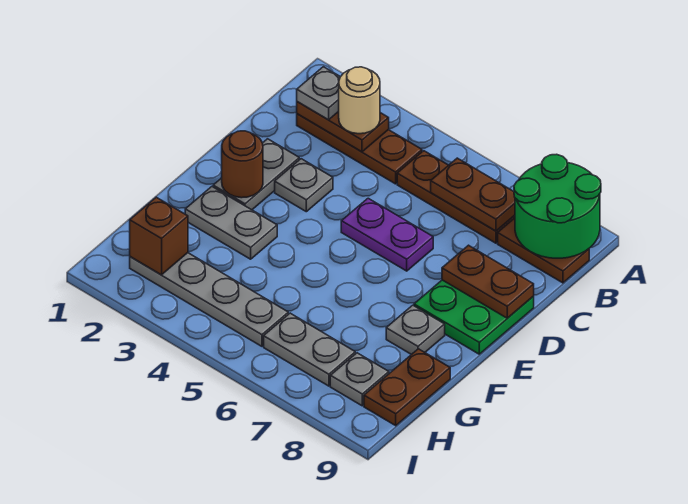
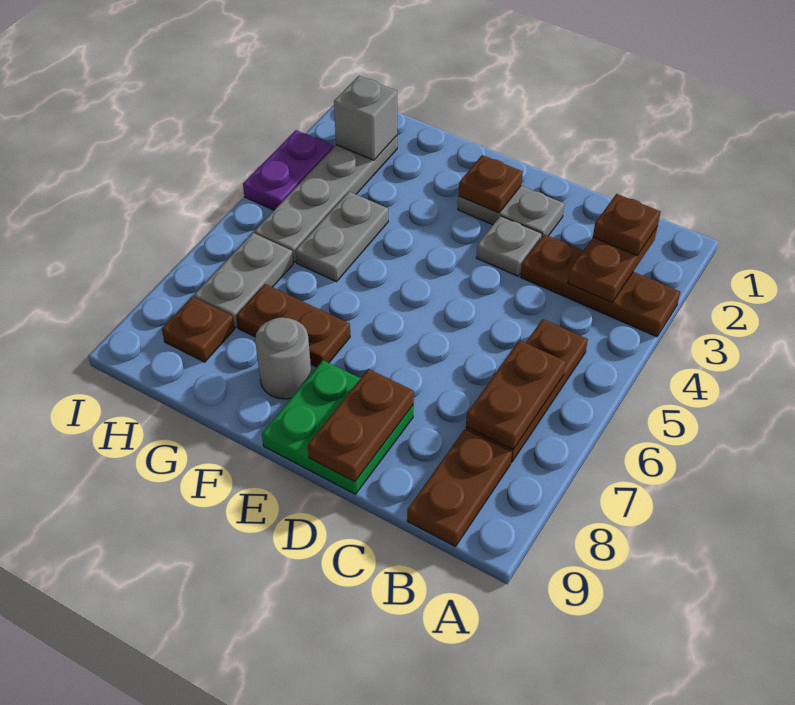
green round brick A8:B9 level 2 -> none
brown plate B2:B4 level 1 -> brown plate A3:C3 level 1
grey plate B2 level 3 -> brown plate B2 level 3
tan round brick B3 level 3 -> none
purple plate D5:D6 level 1 -> purple plate I3:I4 level 1
brown round brick E2 level 2 -> brown plate E2 level 2
grey plate F2:F3 level 1 -> grey plate G4:G5 level 1
grey plate F8 level 1 -> grey round brick F8 level 1
brown plate G9:H9 level 1 -> brown plate F7:G7 level 1
brown brick H2 level 2 -> grey brick H2 level 2
grey plate H8 level 1 -> brown plate H8 level 1

